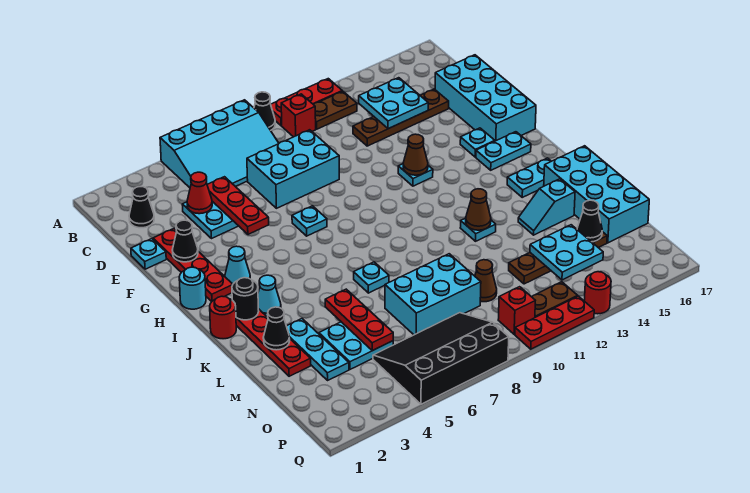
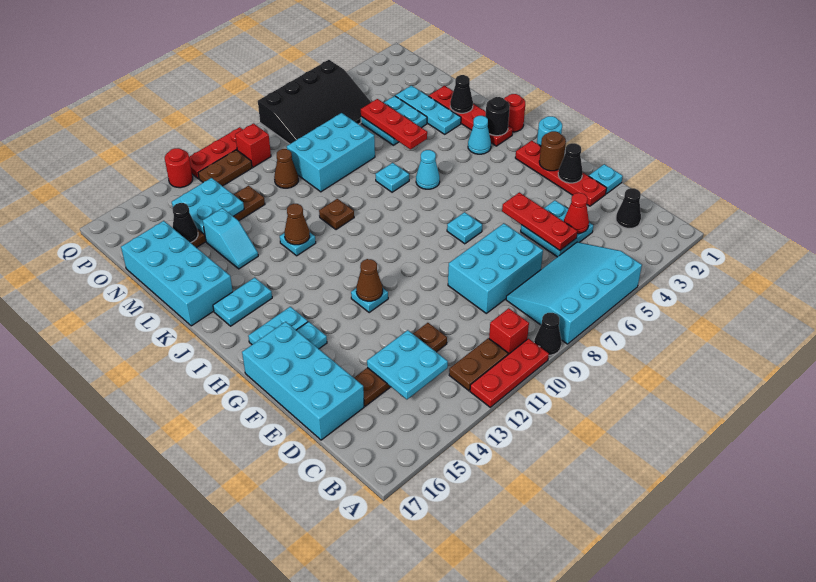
none -> brown round brick G2 level 2
cyan cone H3 level 1 -> cyan cone J6 level 1
none -> brown plate K10 level 1
cyan slope L14:L15 level 1 top 15 -> cyan slope L14:M14 level 1 top M

